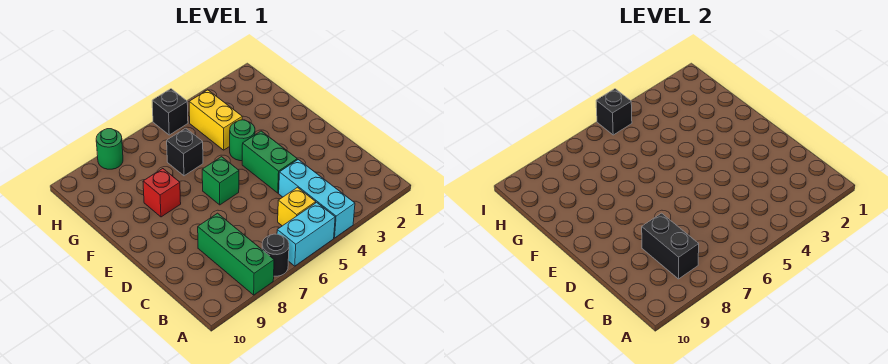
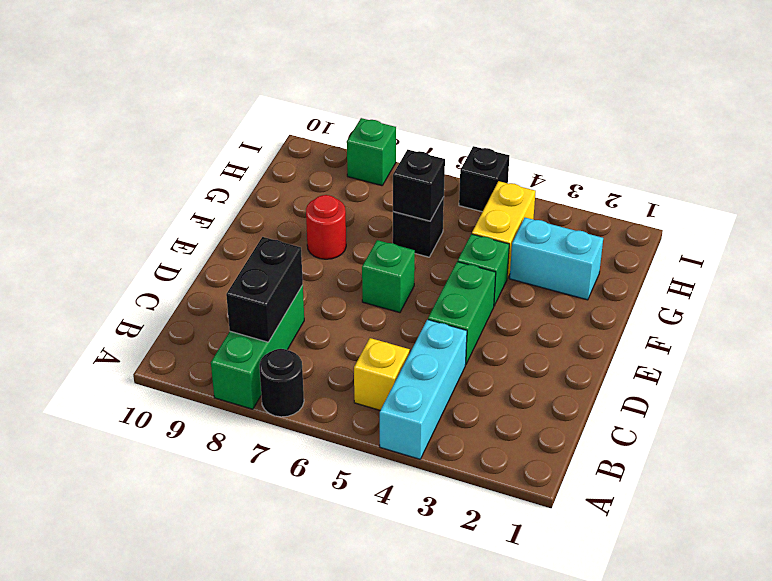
cyan brick A5:A6 level 1 -> cyan brick G2:G3 level 1
green round brick F4 level 1 -> green brick F4 level 1
red brick F8 level 1 -> red round brick F8 level 1
black brick I5 level 2 -> black brick G6 level 2
green round brick I8 level 1 -> green brick I8 level 1

